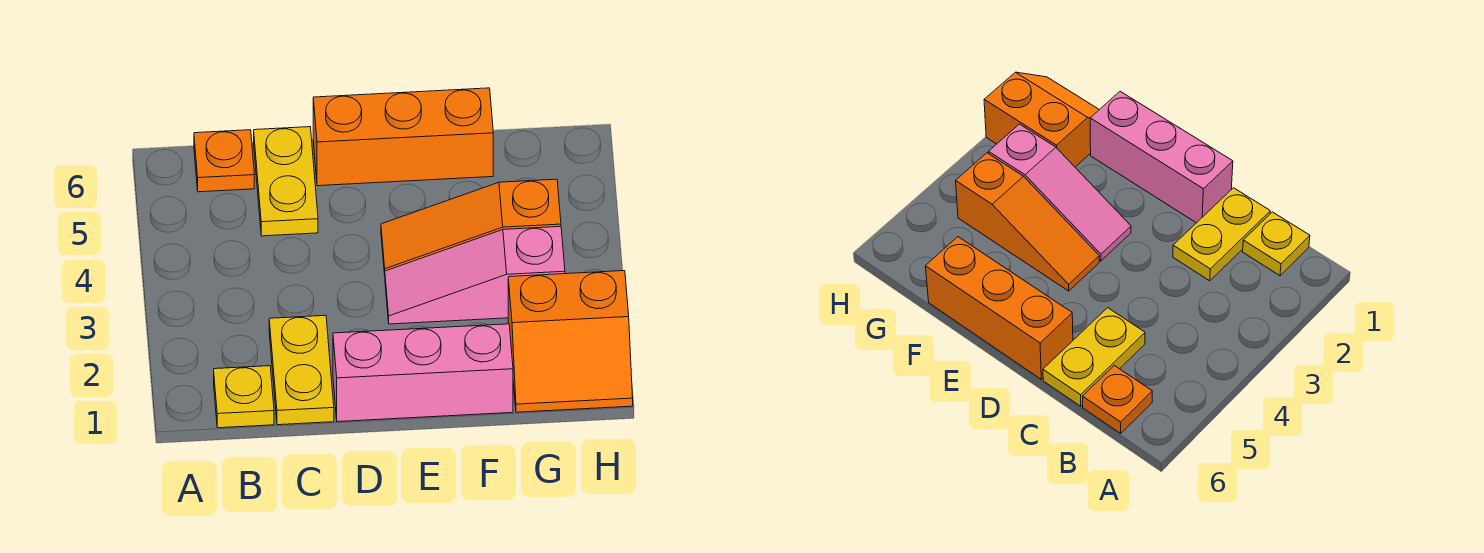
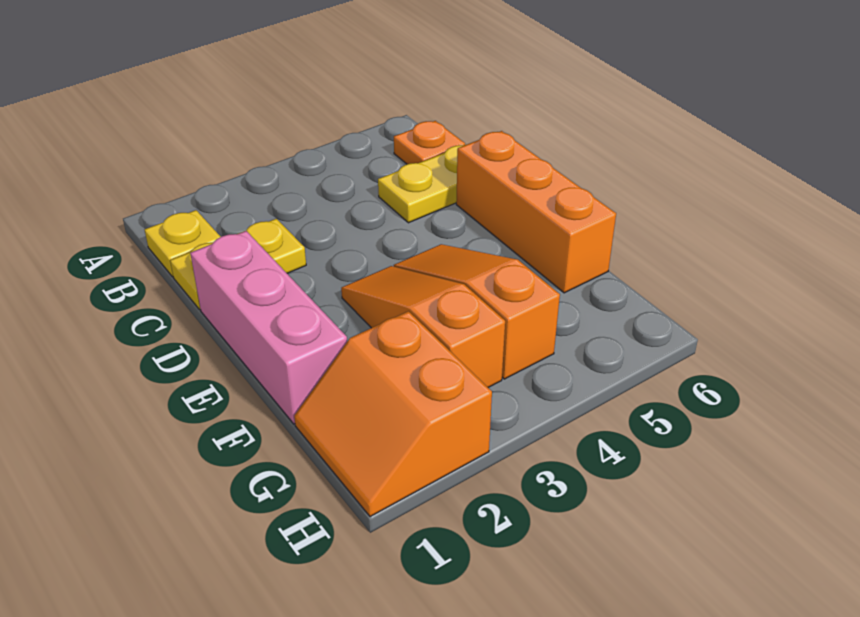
pink slope E3:G3 level 1 top G -> orange slope E3:G3 level 1 top G

